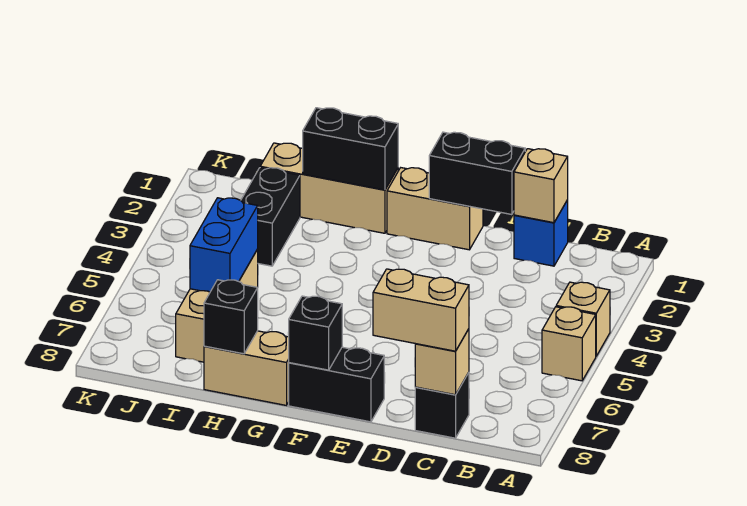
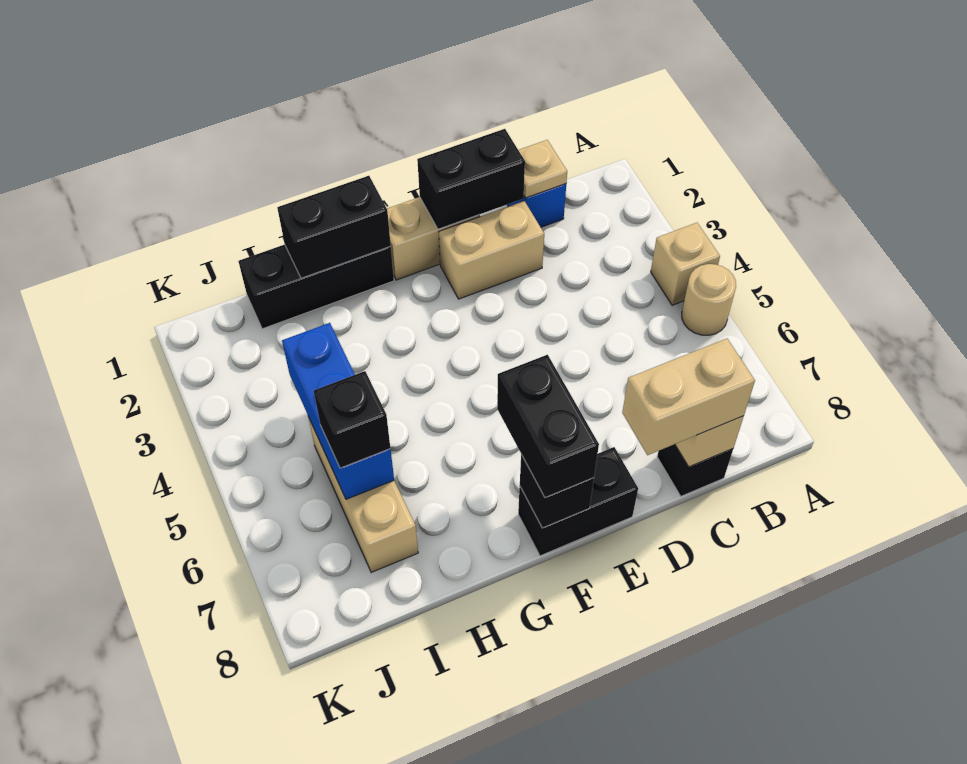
tan brick A5 level 1 -> tan round brick A5 level 1
tan brick C1 level 2 -> tan plate C1 level 2
tan brick G1:I1 level 1 -> black brick G1:I1 level 1
tan brick G8:H8 level 1 -> tan brick D2:E2 level 1
black brick H8 level 2 -> black brick I6 level 3
black brick I2:I3 level 1 -> black brick F7:F8 level 3
blue brick I5:I6 level 2 -> blue brick I4:I6 level 2

